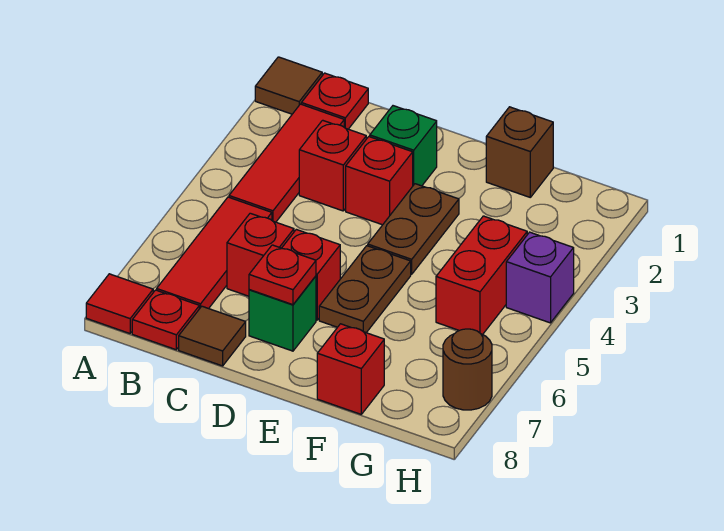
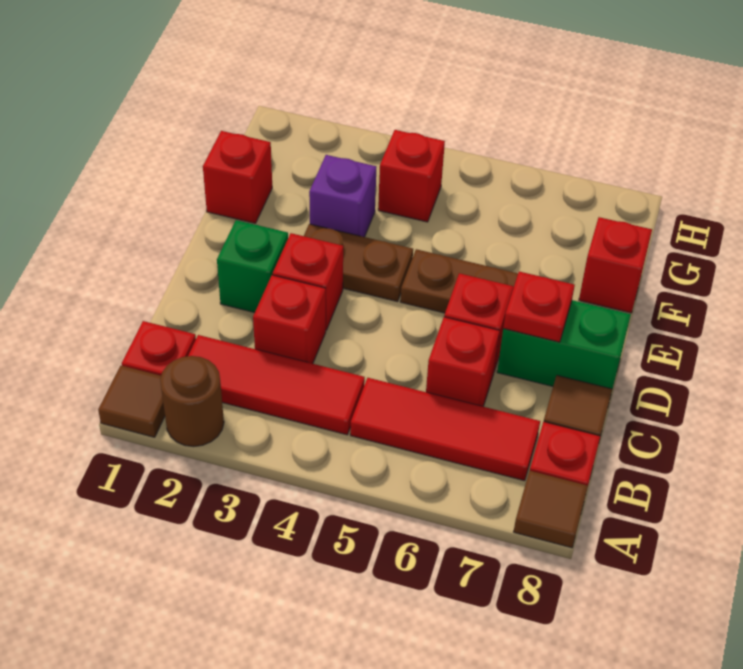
red tile A8 level 1 -> brown tile A8 level 1
green brick D7 level 1 -> green brick D7:D8 level 1
brown brick F1 level 1 -> red brick F1 level 1
red brick G4:G5 level 1 -> red brick G4 level 1
purple brick H4 level 1 -> purple brick F3 level 1
brown round brick H7 level 1 -> brown round brick A2 level 1

